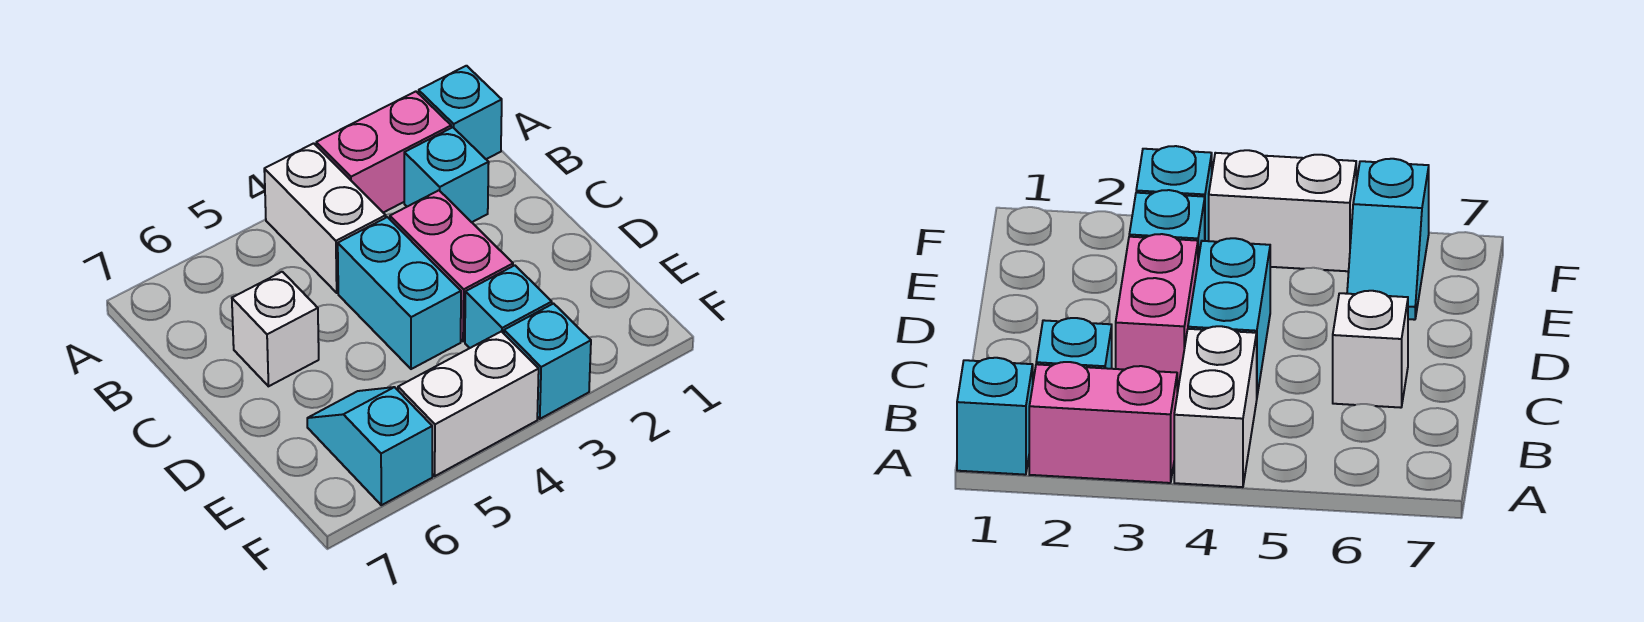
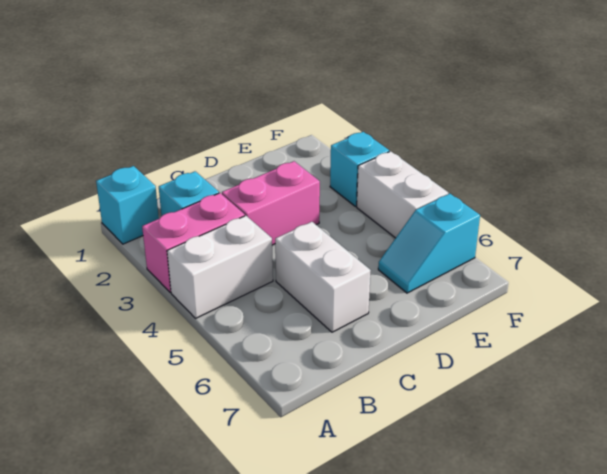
pink brick A2:A3 level 1 -> pink brick A3:B3 level 1
cyan brick C4:D4 level 1 -> none
white brick C6 level 1 -> white brick C5:C6 level 1
cyan brick E3 level 1 -> none

